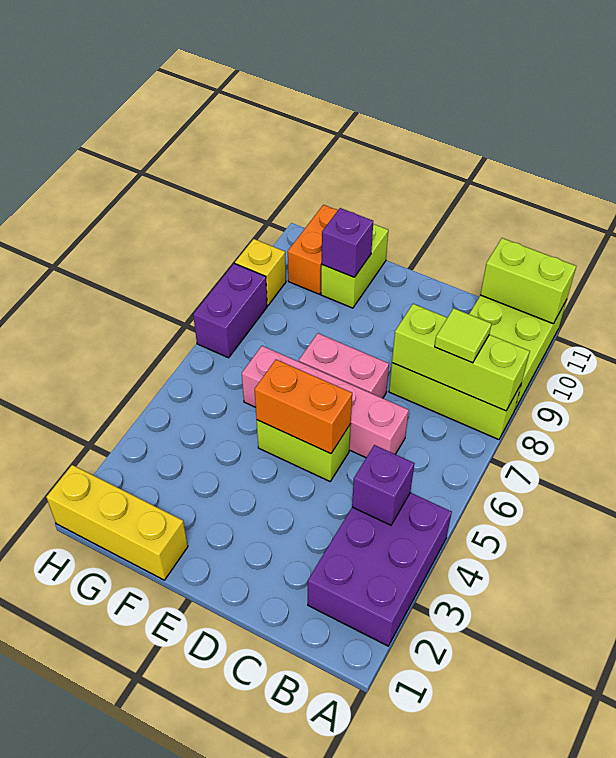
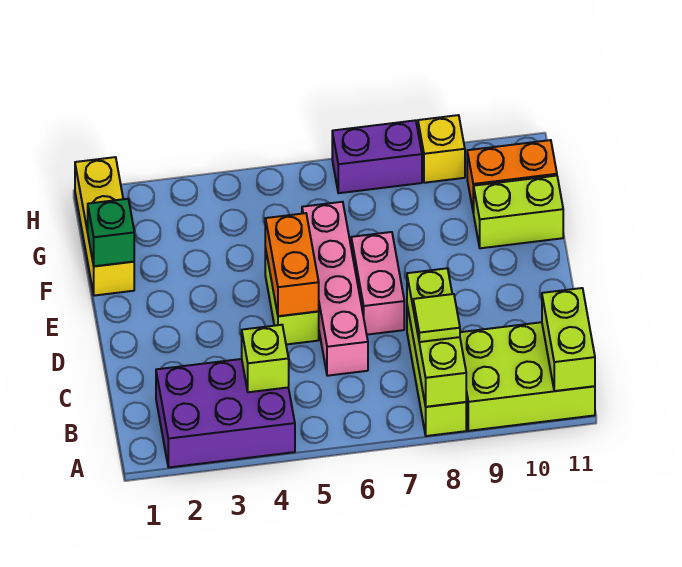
purple brick B4 level 2 -> lime brick B4 level 2
none -> green brick F1 level 2
purple brick F10 level 2 -> none

